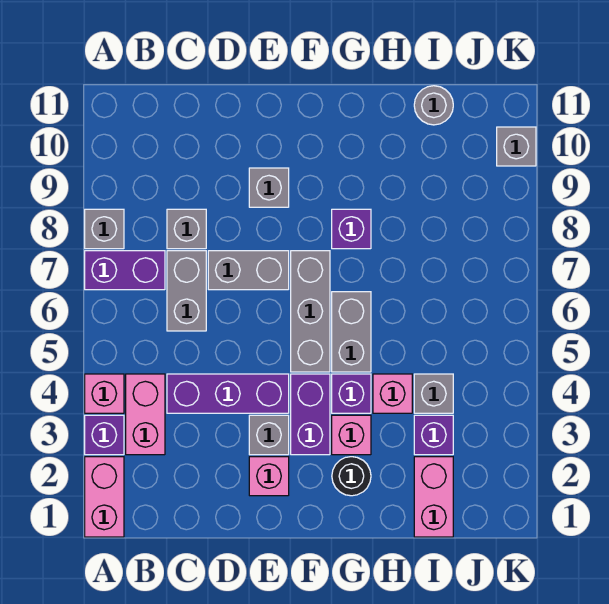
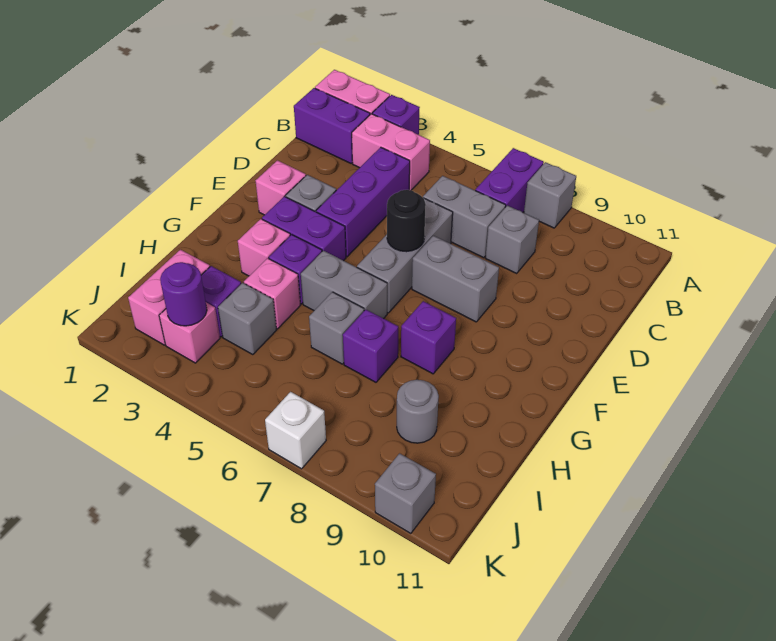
pink brick A4 level 1 -> pink brick J3 level 1
none -> purple brick B1:B2 level 1
grey brick D7:E7 level 1 -> grey brick E7:E8 level 1
grey brick E9 level 1 -> grey brick H6 level 1
grey brick F5:F7 level 1 -> grey brick D6:F6 level 1
black round brick G2 level 1 -> black round brick E6 level 2
none -> purple brick H7 level 1
pink brick I1:I2 level 1 -> pink brick I2:J2 level 1
grey round brick I11 level 1 -> grey round brick I9 level 1
none -> purple round brick J3 level 2
none -> white brick K7 level 1

